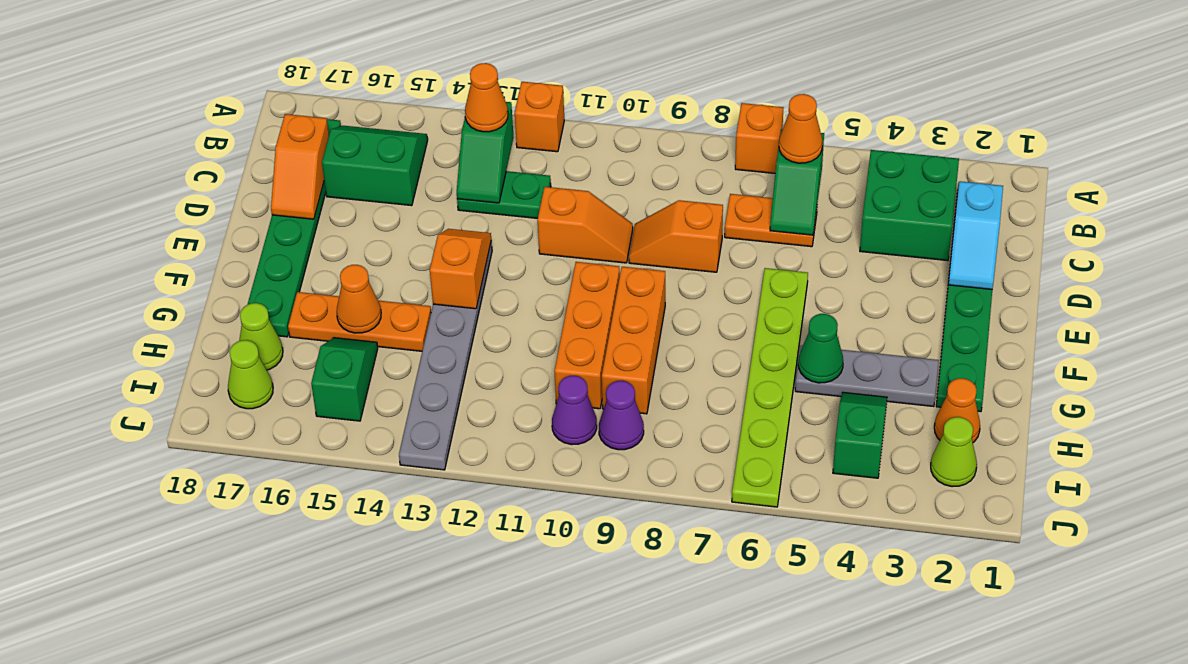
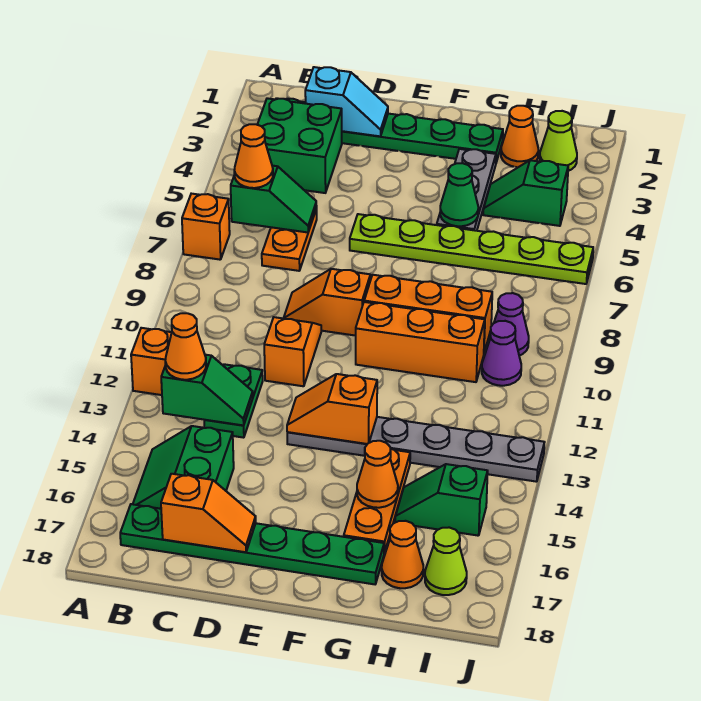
orange slope D8:D9 level 1 top 8 -> orange slope D9:E9 level 1 top E
lime cone H17 level 1 -> orange cone H17 level 1

